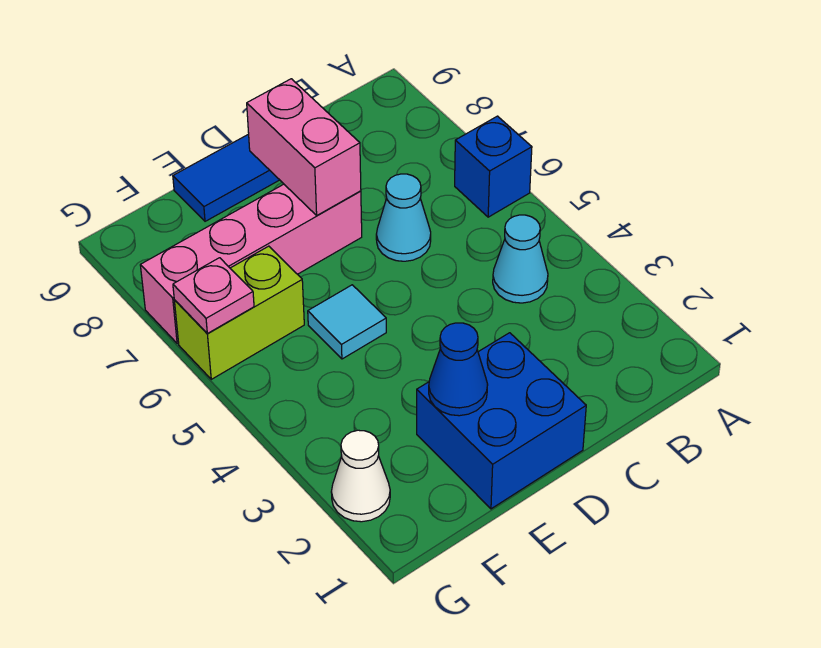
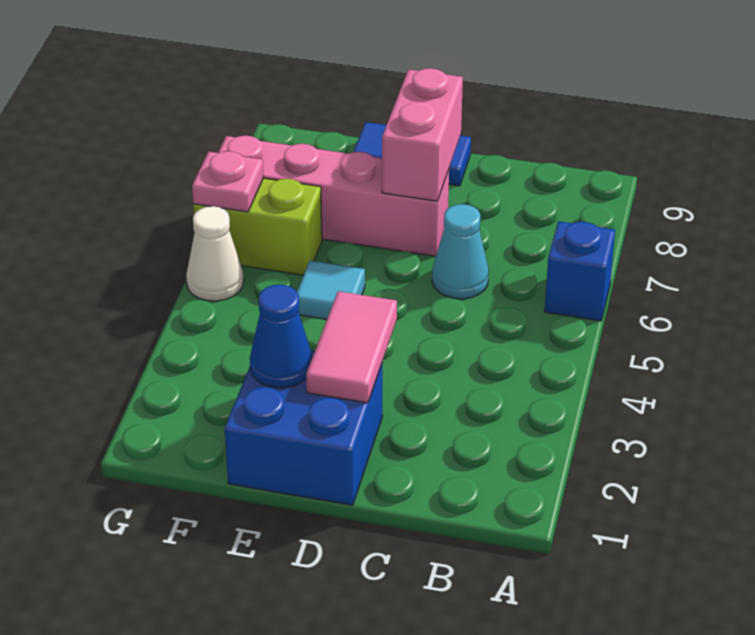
cyan cone B4 level 1 -> none
none -> pink tile D2:D3 level 2
white cone G2 level 1 -> white cone G5 level 1

